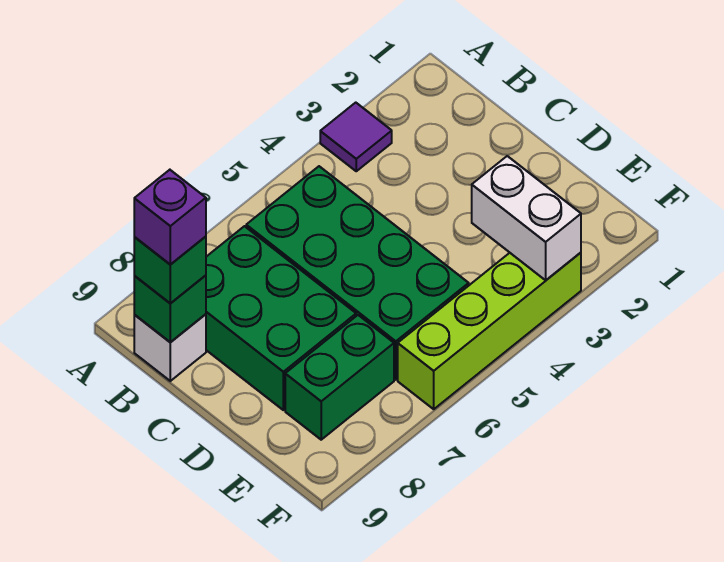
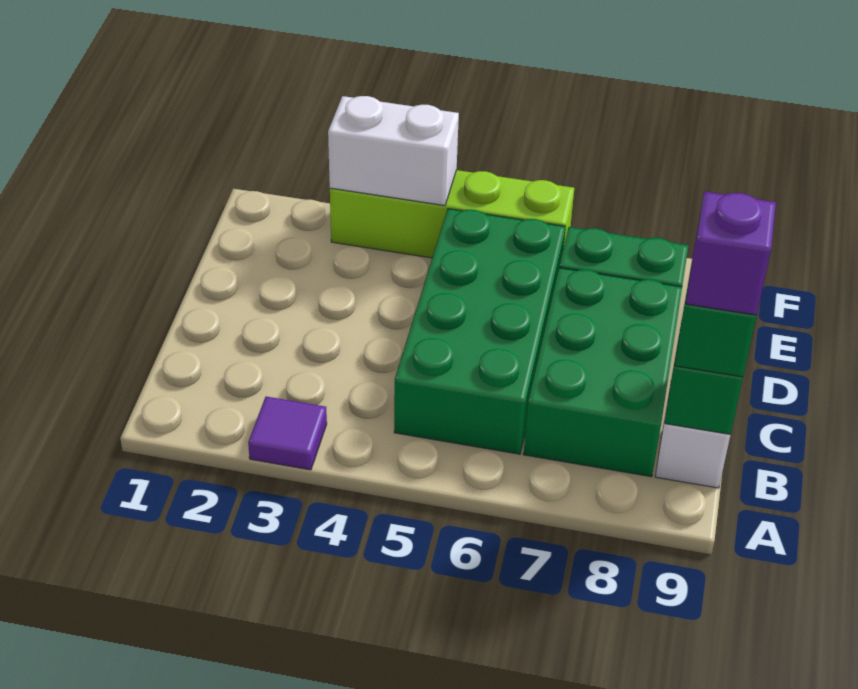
white brick E3:F3 level 2 -> white brick F3:F4 level 2

